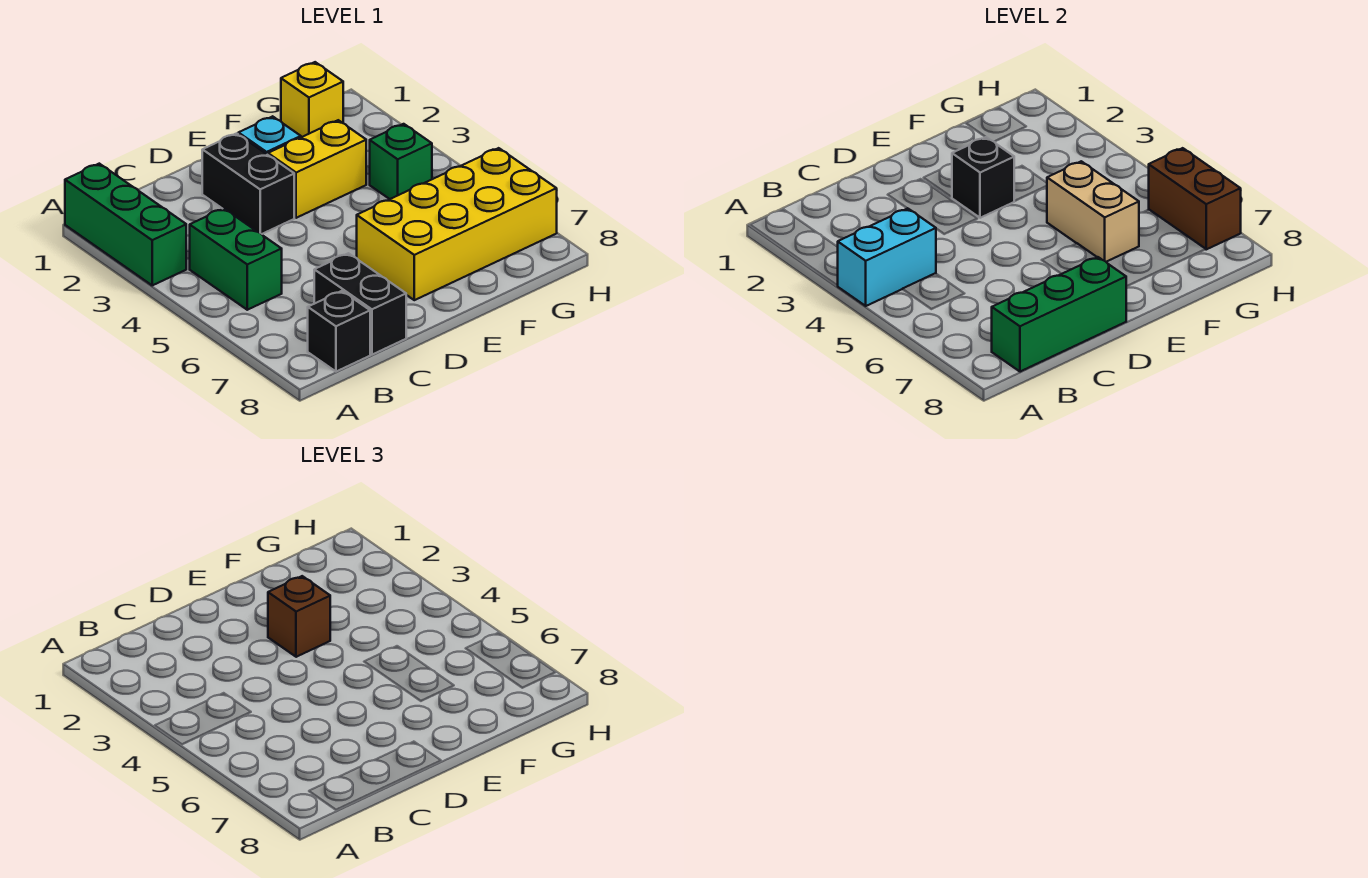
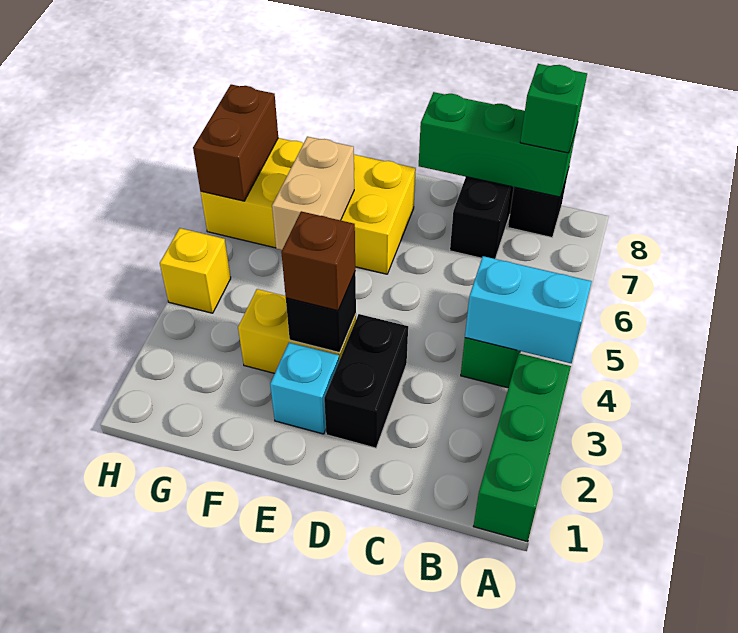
yellow brick G1 level 1 -> yellow brick H4 level 1
green brick G4 level 1 -> green brick B8 level 3

